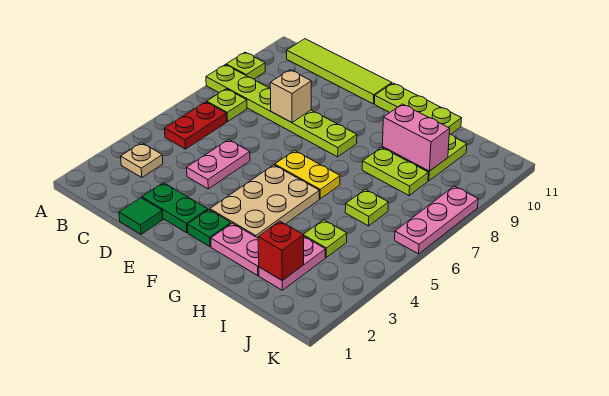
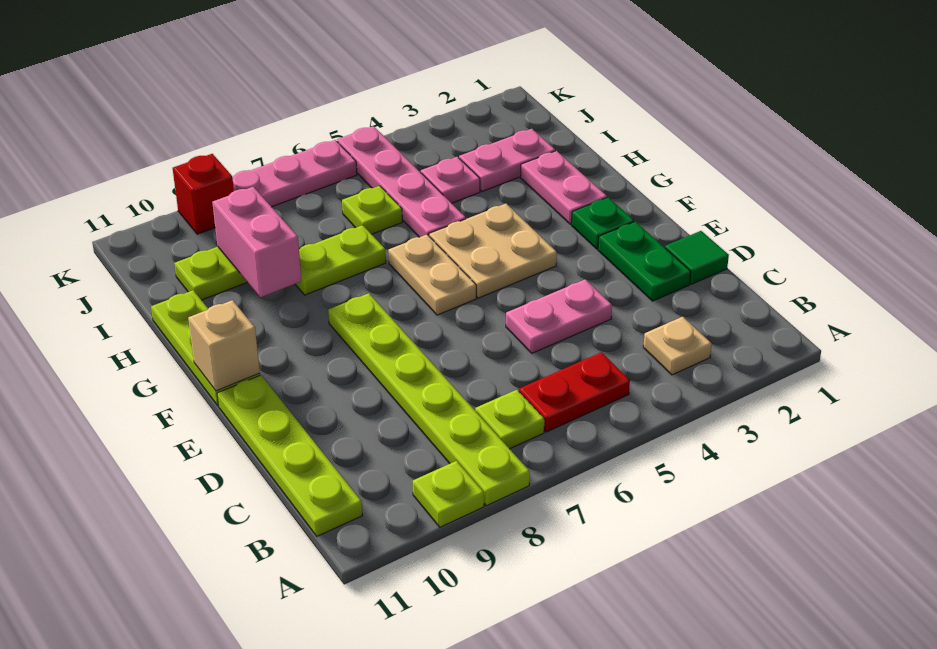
lime tile B11:E11 level 1 -> lime plate B11:E11 level 1
tan brick D8 level 2 -> tan brick F11 level 2
tan plate F3:G5 level 1 -> tan plate F4:G5 level 1
yellow plate F6:G6 level 1 -> tan plate F6:G6 level 1
none -> pink plate H5:K5 level 1
lime plate H8:I8 level 1 -> lime plate H7:H8 level 1
red brick I2 level 2 -> red brick K9 level 1
lime plate I4 level 1 -> pink plate I4 level 1

